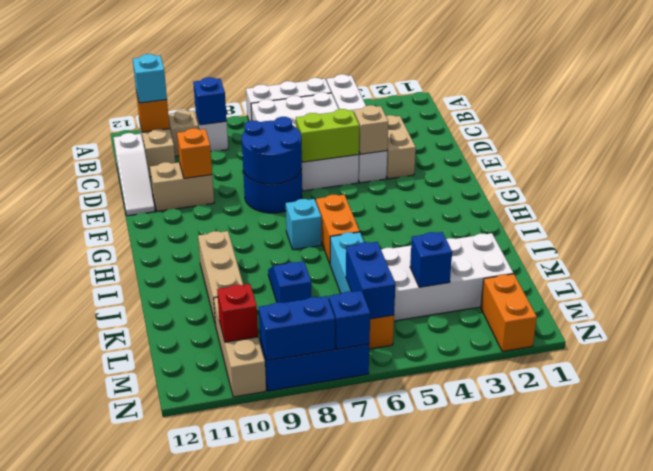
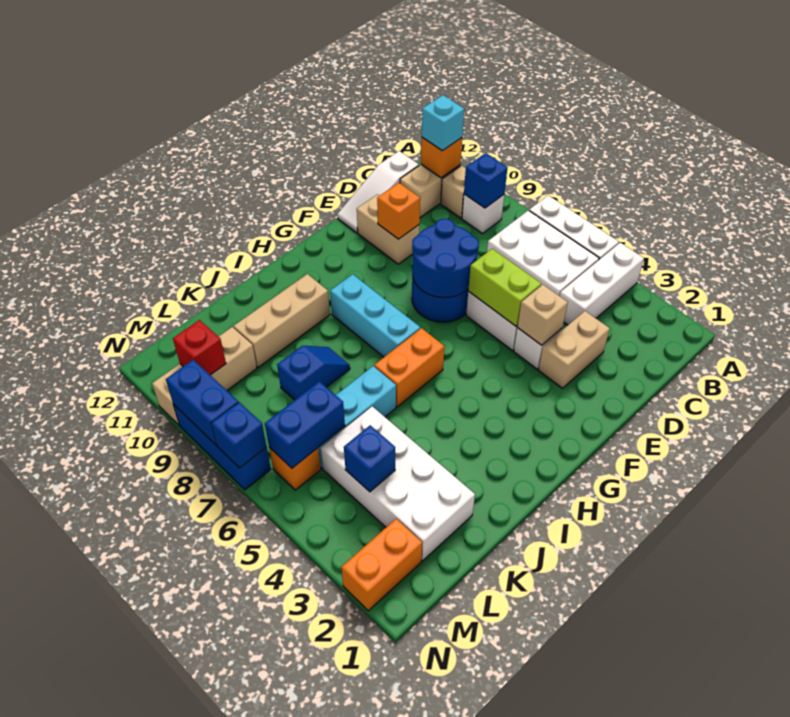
cyan brick H7 level 1 -> cyan brick H7:H9 level 1

